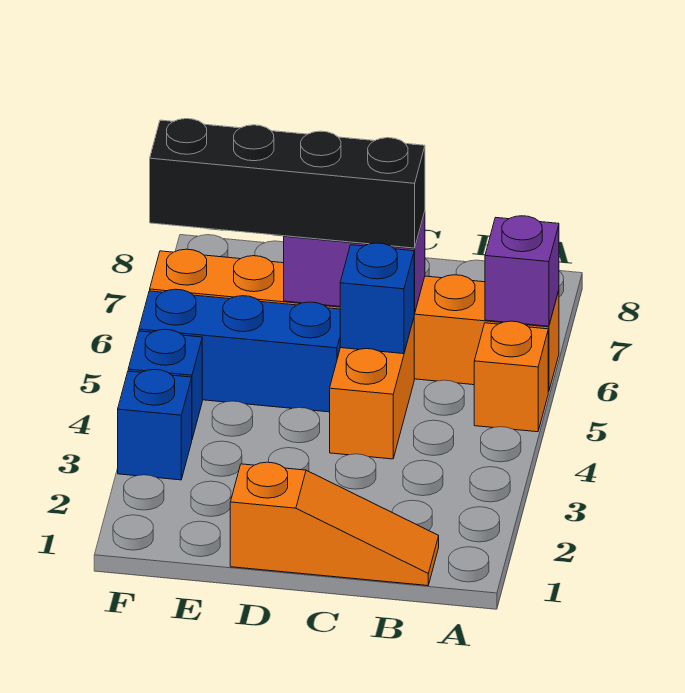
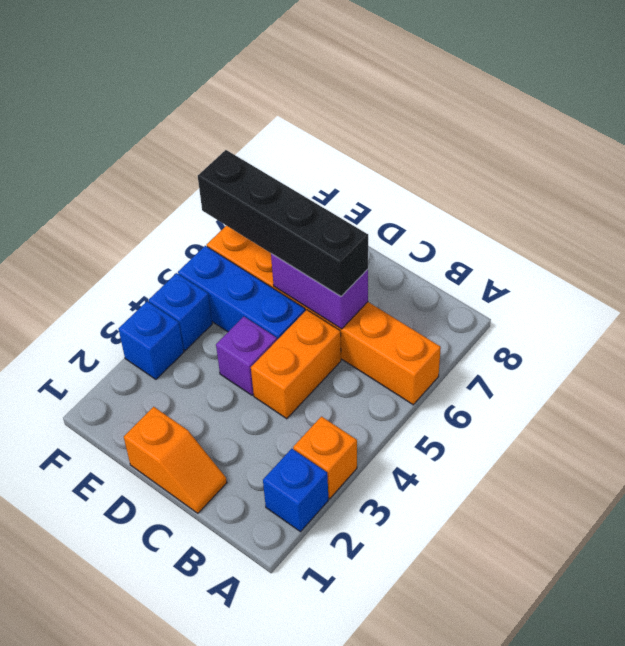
orange brick A5 level 1 -> orange brick A3 level 1
purple brick A6 level 2 -> purple brick D4 level 1
orange slope B1:D1 level 1 top D -> orange slope C1:D1 level 1 top D
blue brick C5 level 2 -> blue brick A2 level 1

